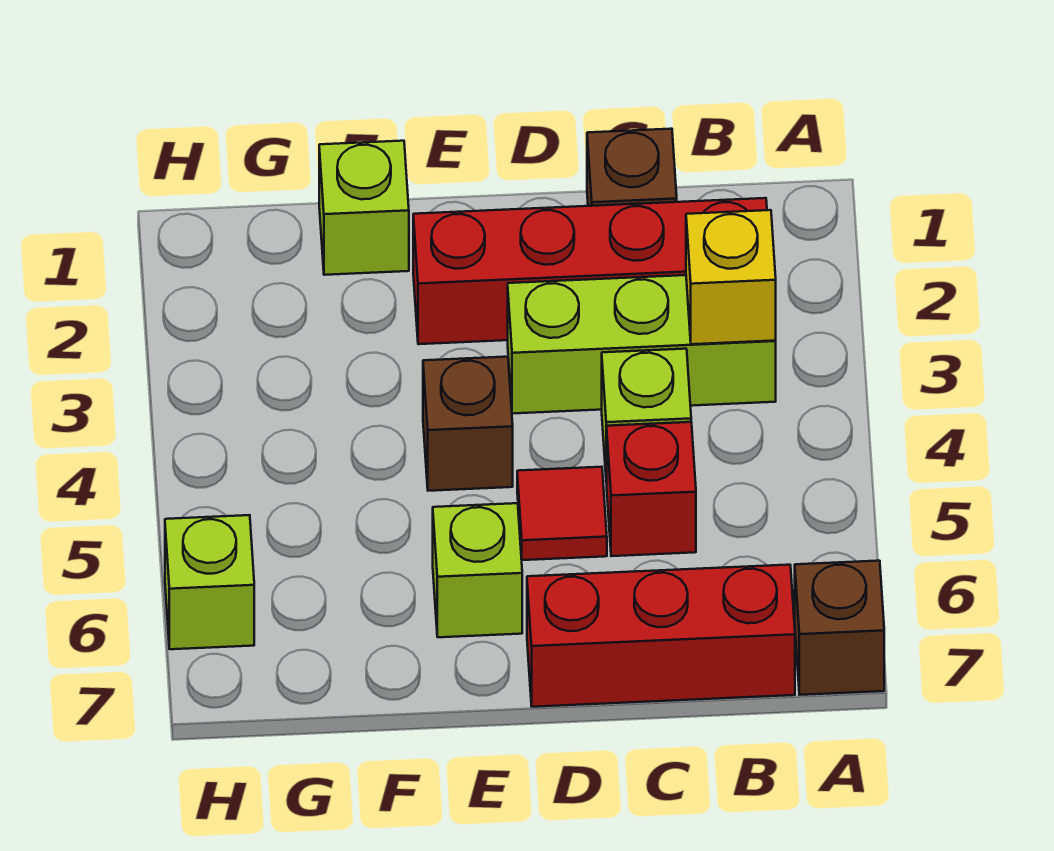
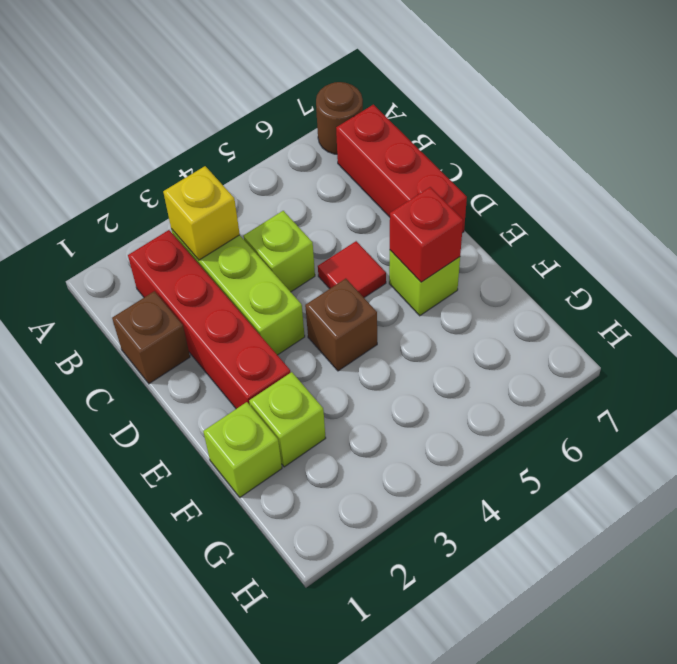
brown brick A7 level 1 -> brown round brick A7 level 1
red brick C5 level 1 -> red brick E6 level 2
lime brick H6 level 1 -> lime brick F2 level 1

